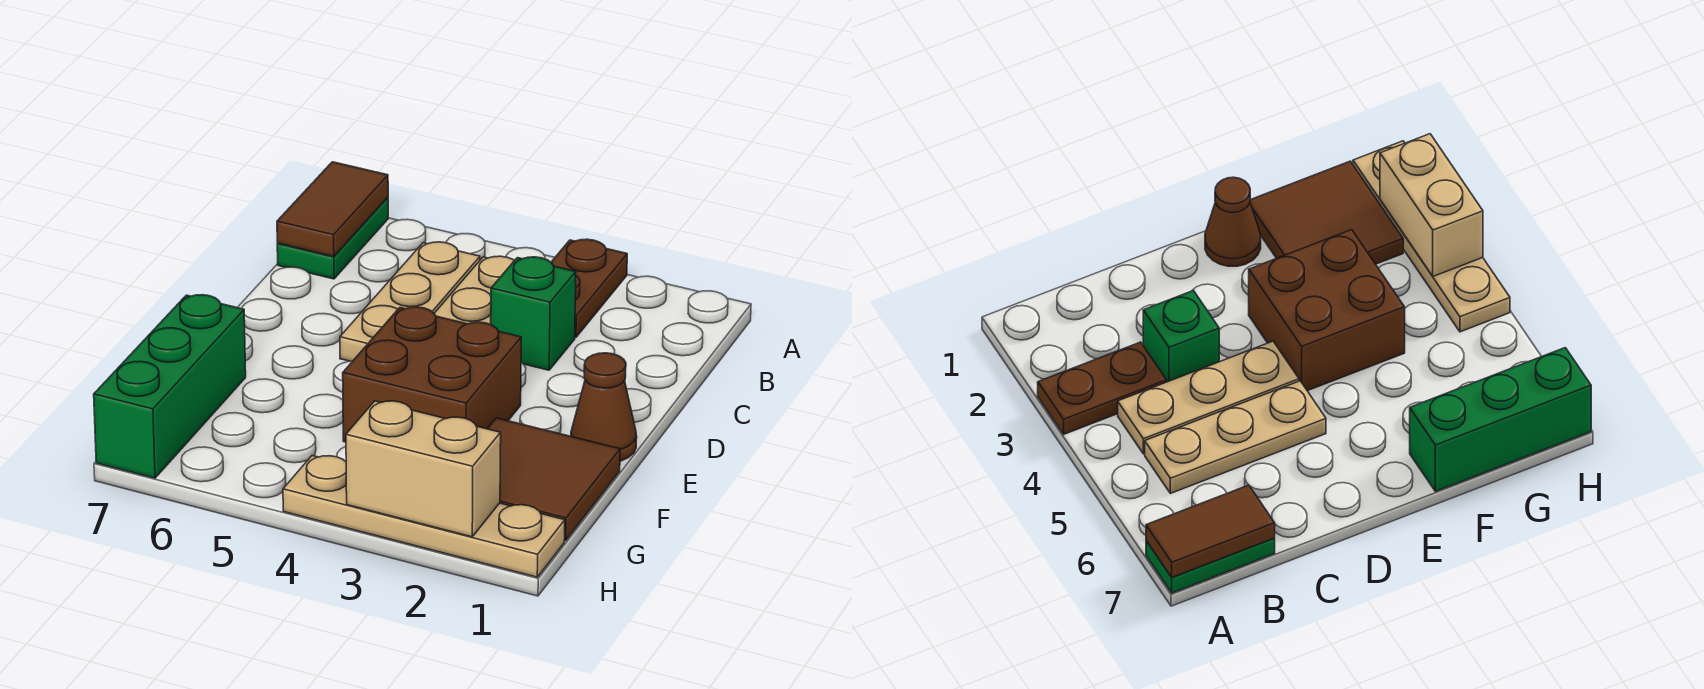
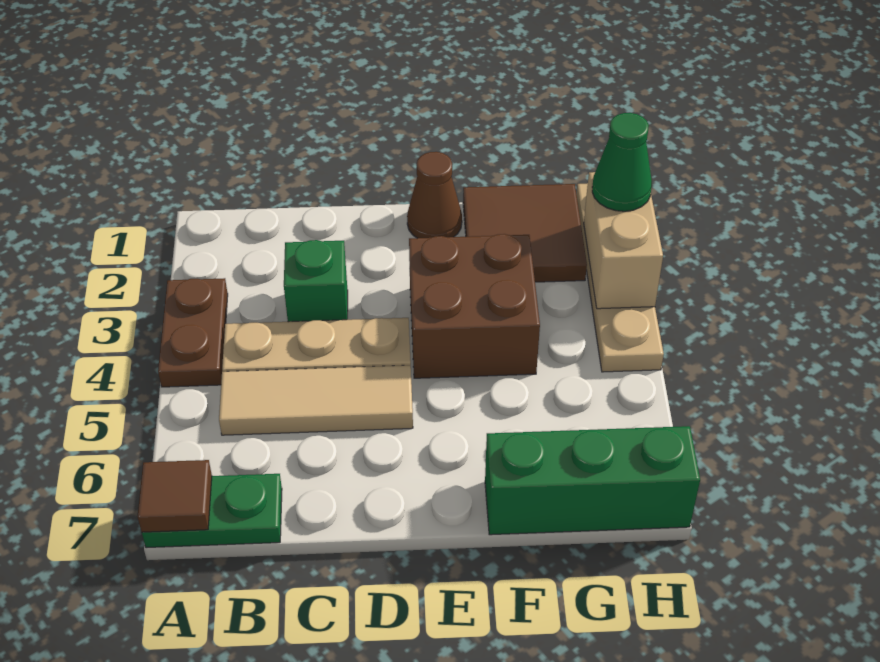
brown plate A3:B3 level 1 -> brown plate A3:A4 level 1
brown tile A7:B7 level 2 -> brown tile A7 level 2
tan plate B5:D5 level 1 -> tan tile B5:D5 level 1
none -> green cone H2 level 3

